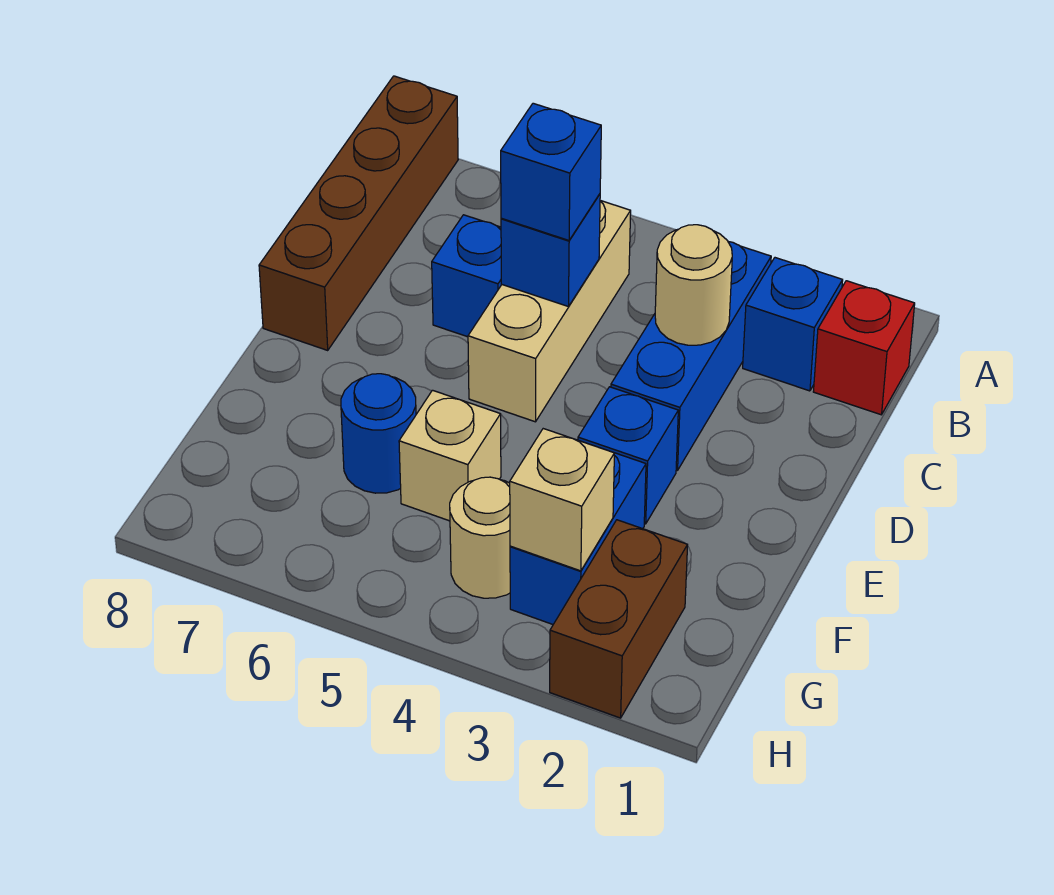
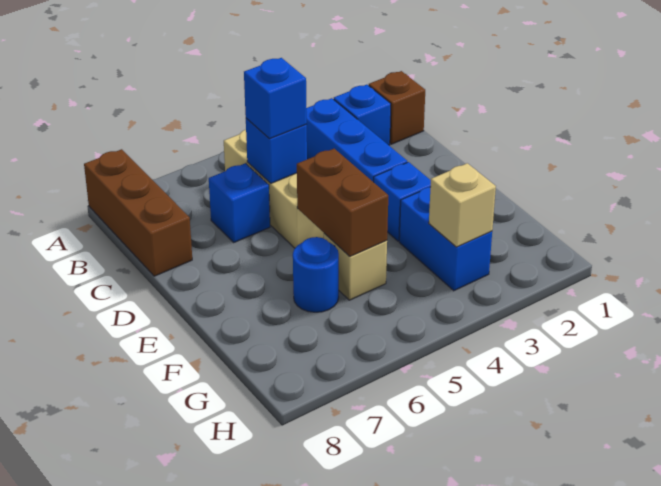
brown brick A8:D8 level 1 -> brown brick A8:C8 level 1
red brick B1 level 1 -> brown brick B1 level 1
tan round brick C3 level 2 -> none
brown brick G2:H2 level 1 -> brown brick E5:F5 level 2
tan round brick G4 level 1 -> none

